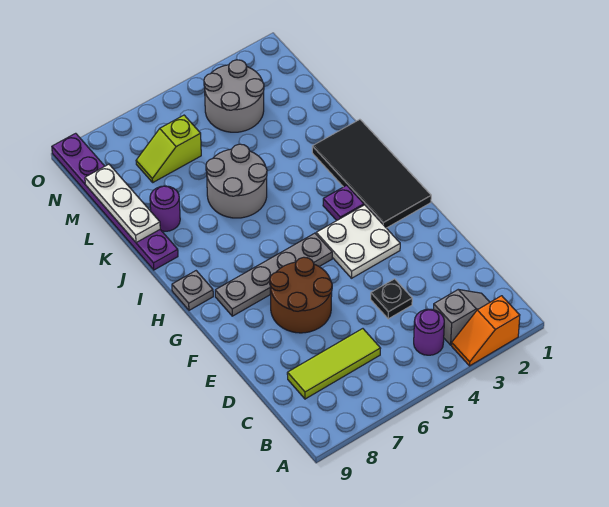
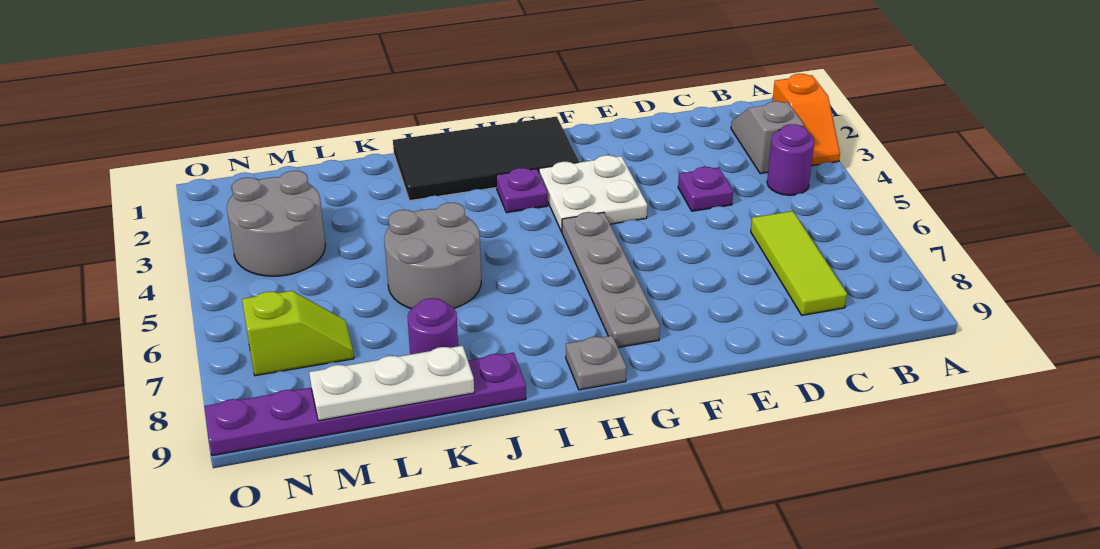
black plate D4 level 1 -> purple plate D4 level 1
brown round brick E6:F7 level 1 -> none
lime slope M6:M7 level 1 top 6 -> lime slope M7:N7 level 1 top N

